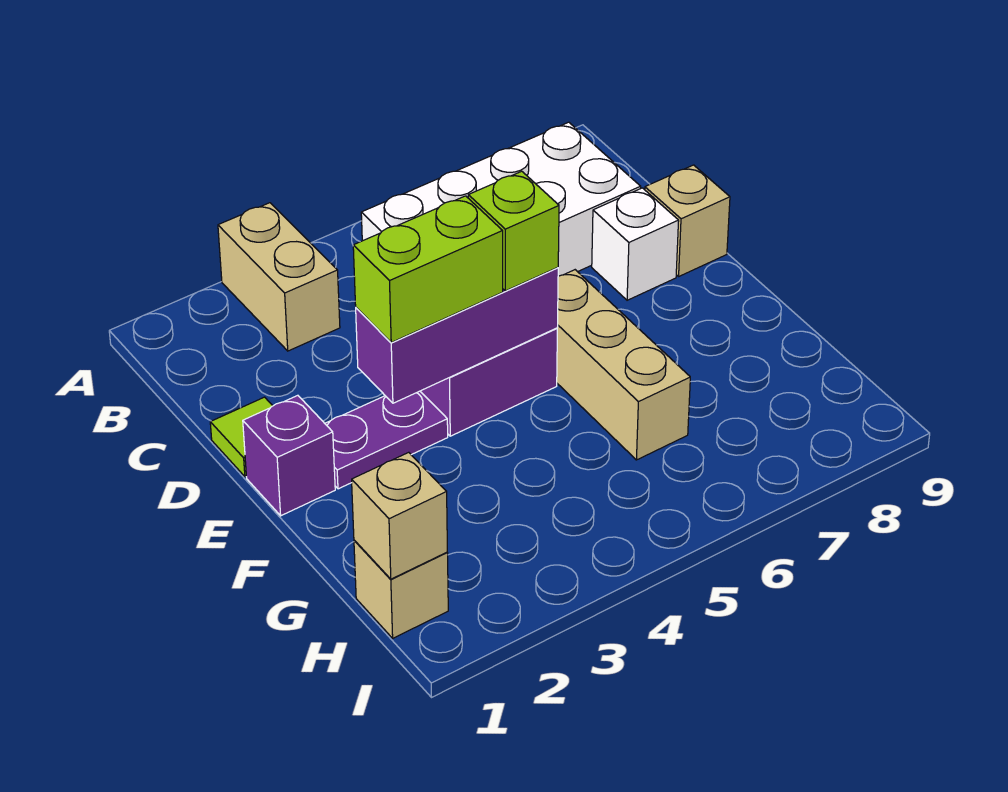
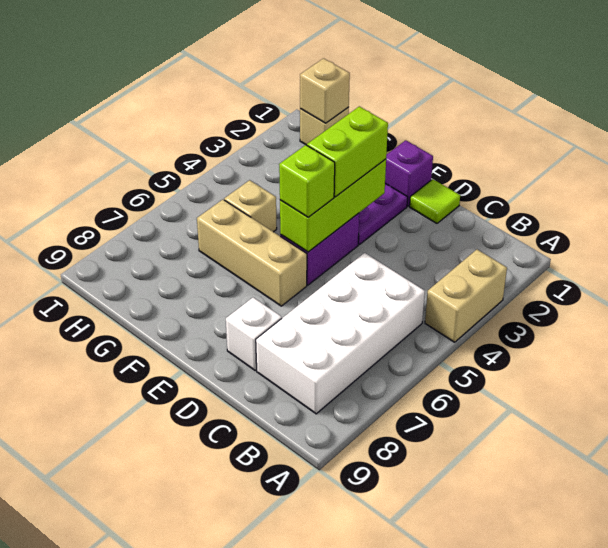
tan brick A3:B3 level 1 -> tan brick A3:A4 level 1
tan brick D9 level 1 -> tan brick G5 level 1
purple brick E3:E5 level 2 -> lime brick E3:E5 level 2

